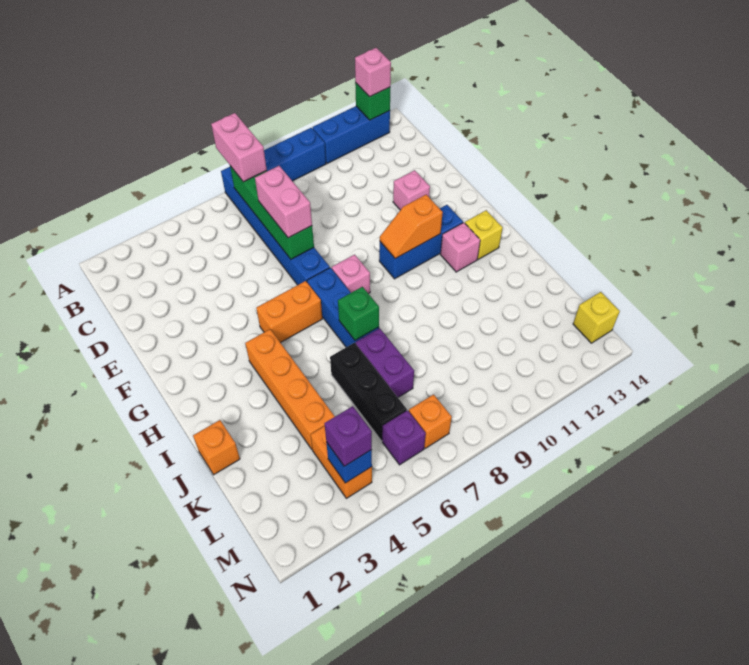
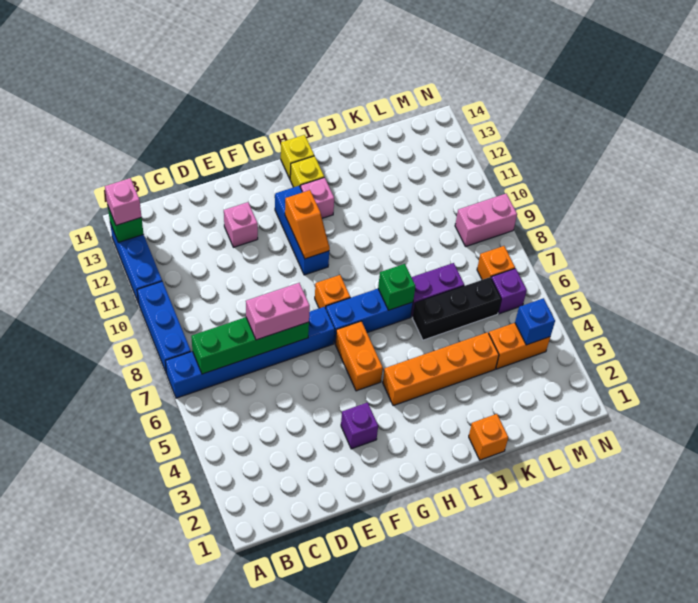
pink brick A7:B7 level 3 -> pink brick M9:N9 level 1
pink brick G8 level 1 -> orange brick G8 level 1
purple brick M4 level 3 -> purple brick F3 level 1
yellow brick M14 level 1 -> yellow brick H14 level 1

